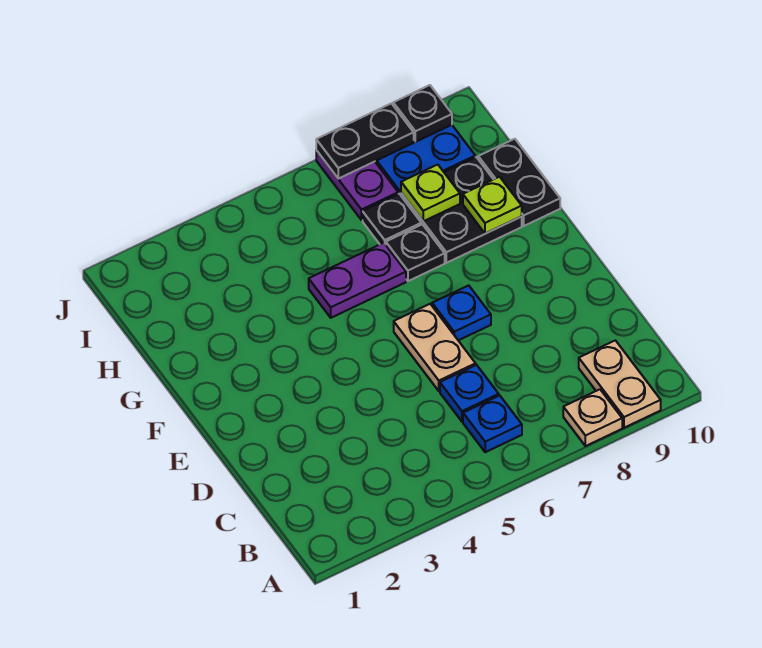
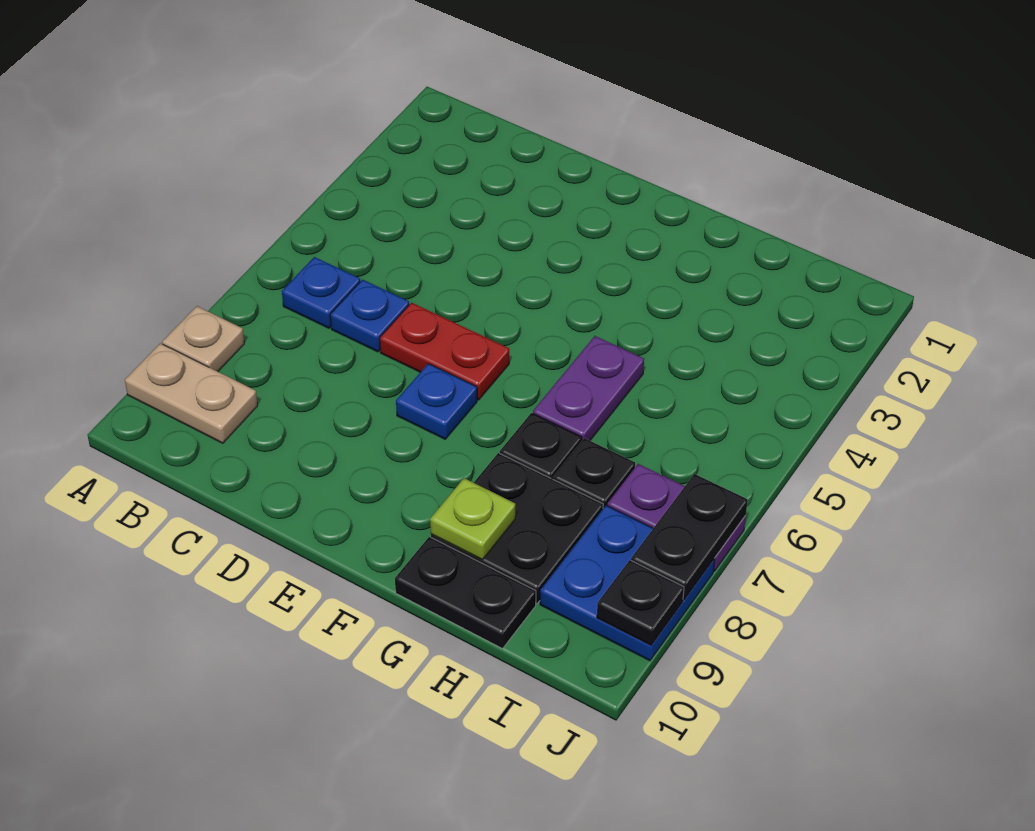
tan plate D6:E6 level 1 -> red plate D6:E6 level 1
lime plate H8 level 2 -> none

